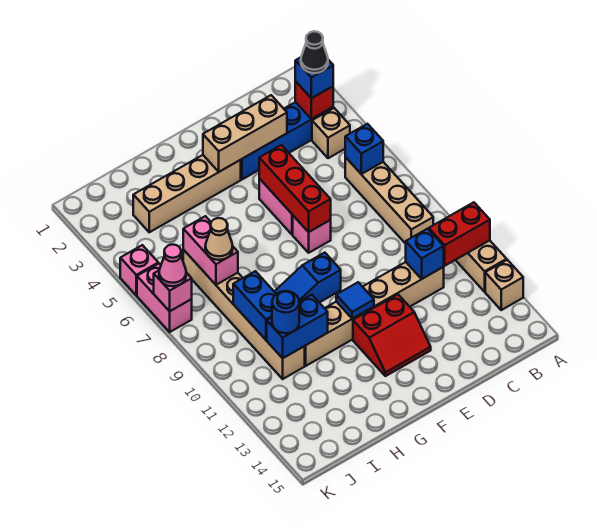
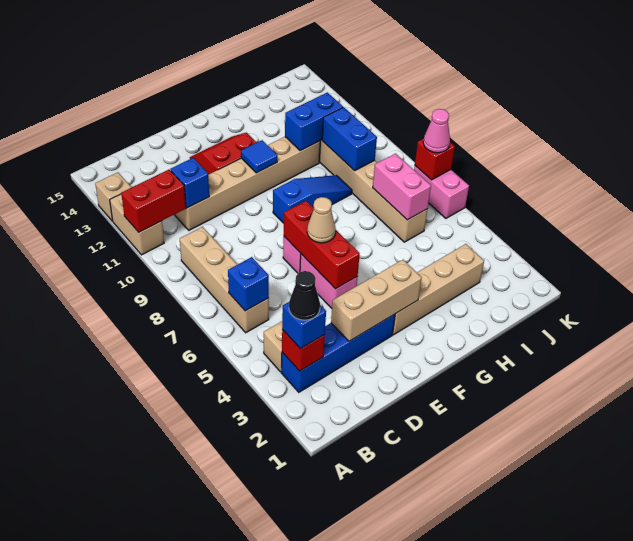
tan cone I7 level 3 -> tan cone E6 level 3
blue round brick I11 level 3 -> none
pink brick K5 level 1 -> none
pink brick K7 level 2 -> red brick K7 level 2

